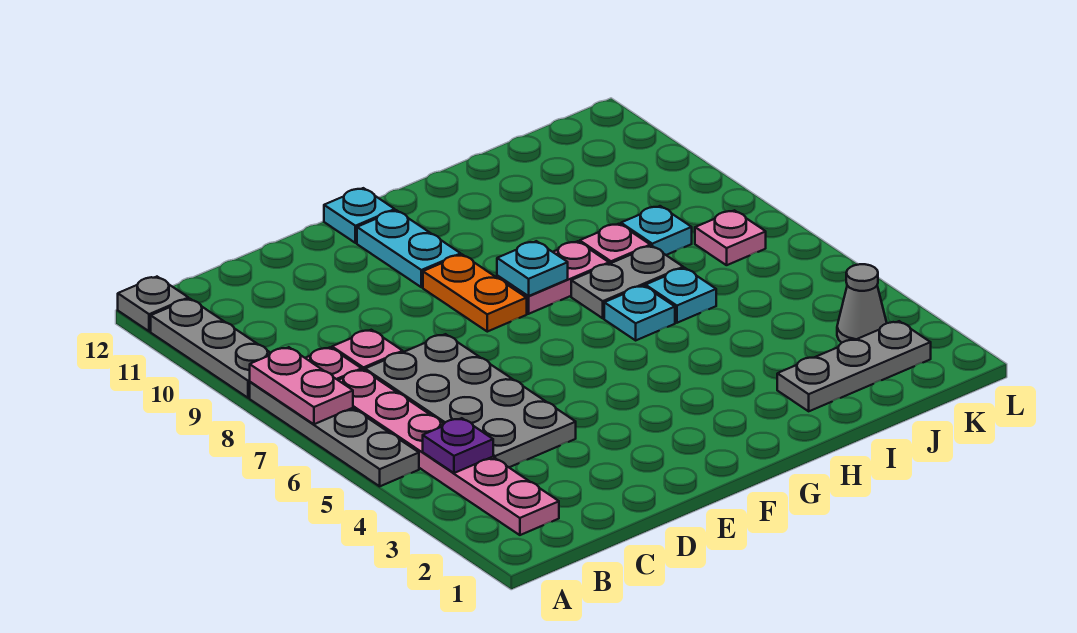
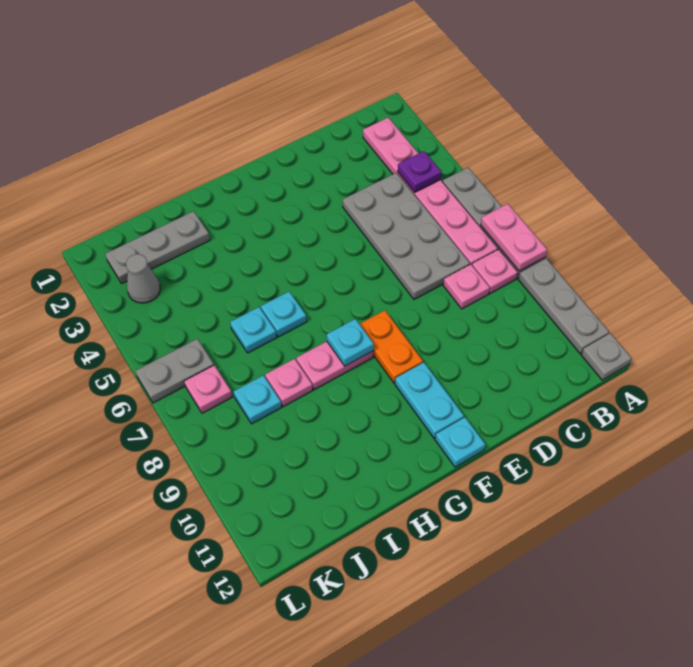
grey plate H7:I7 level 1 -> grey plate K6:L6 level 1

